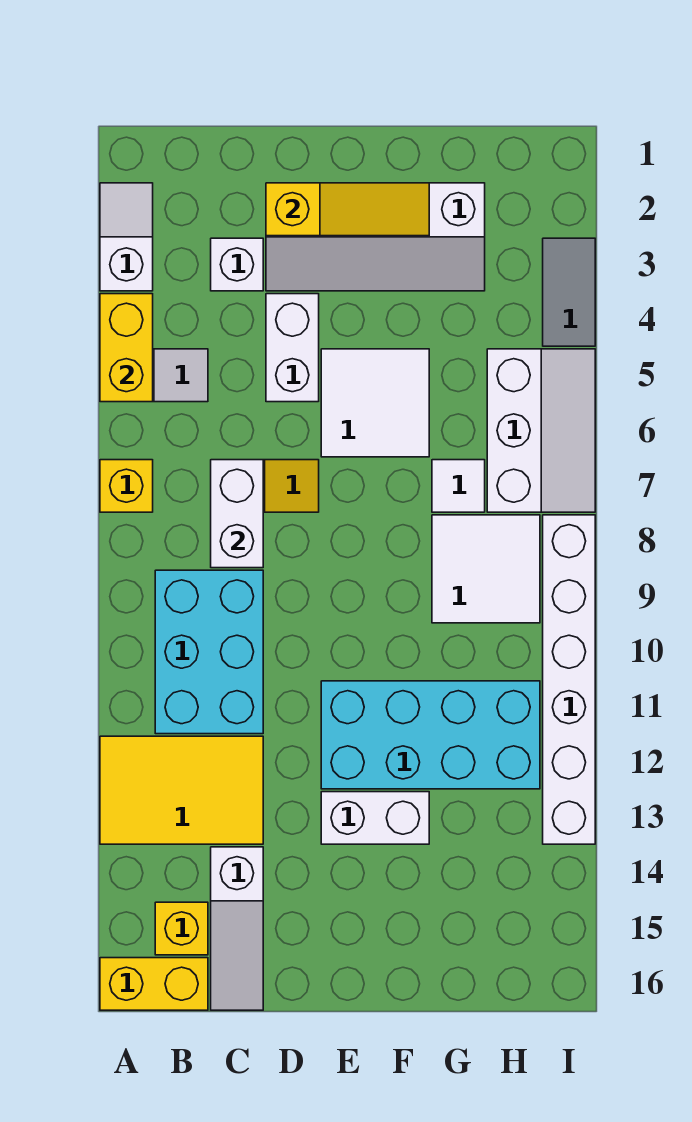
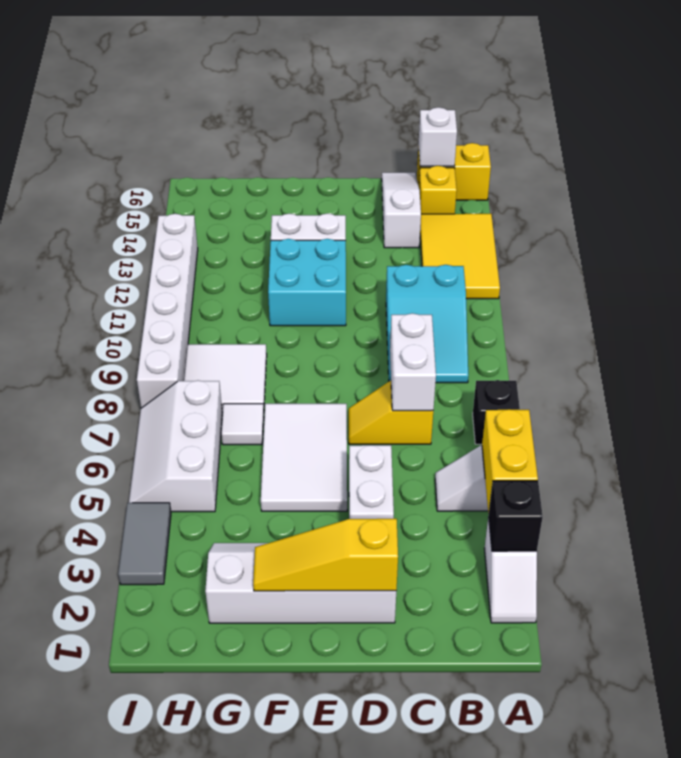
none -> black brick A3 level 2
yellow brick A7 level 1 -> black brick A7 level 1
yellow tile A12:C13 level 1 -> yellow tile A12:B14 level 1
cyan brick B9:C11 level 1 -> cyan slope B9:C11 level 1 top 11
white brick C3 level 1 -> white brick B16 level 2
white tile E5:F6 level 1 -> white tile E5:F7 level 1
cyan brick E11:H12 level 1 -> cyan brick E11:F12 level 1

